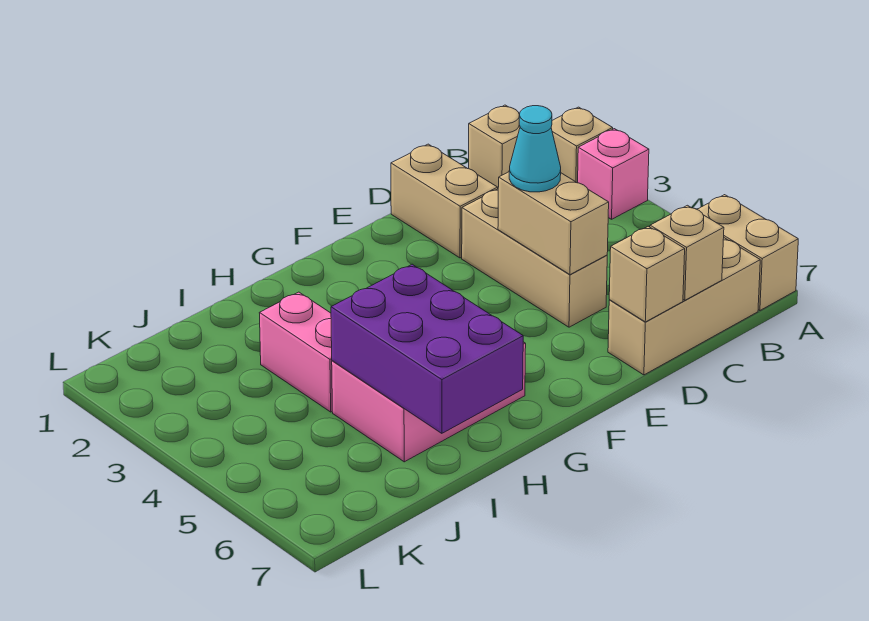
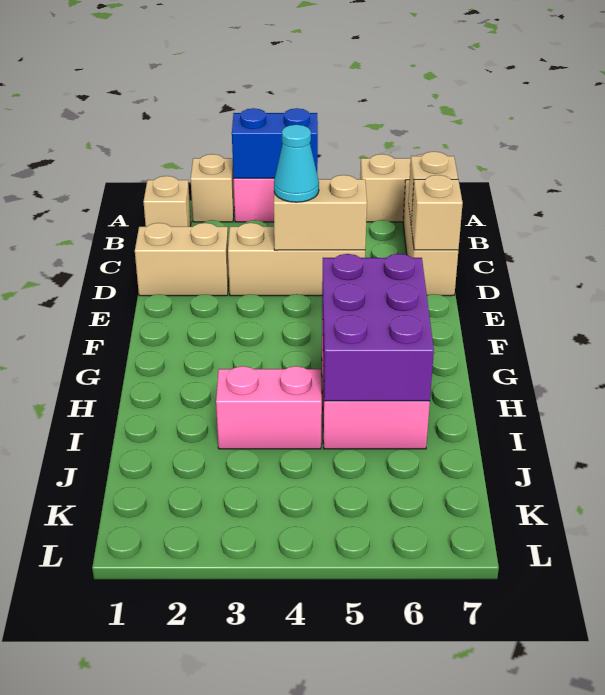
none -> blue brick A3:A4 level 2
purple brick H5:I7 level 2 -> purple brick G5:I6 level 2

